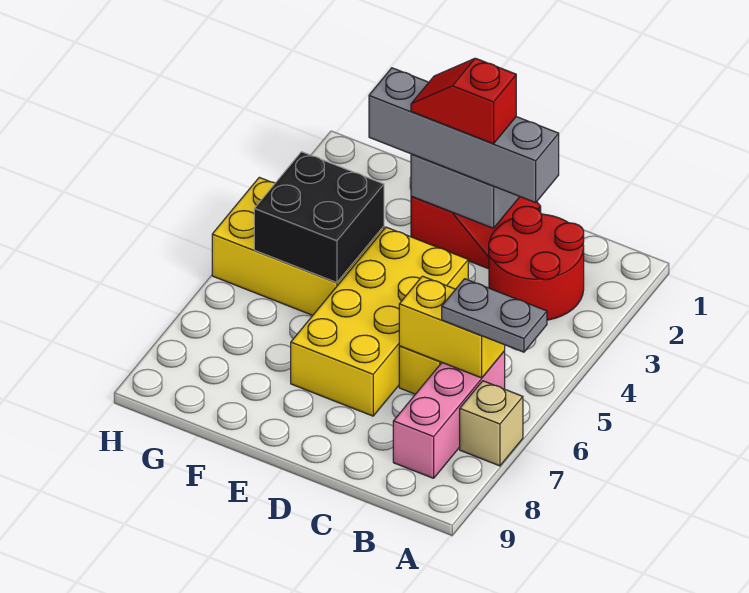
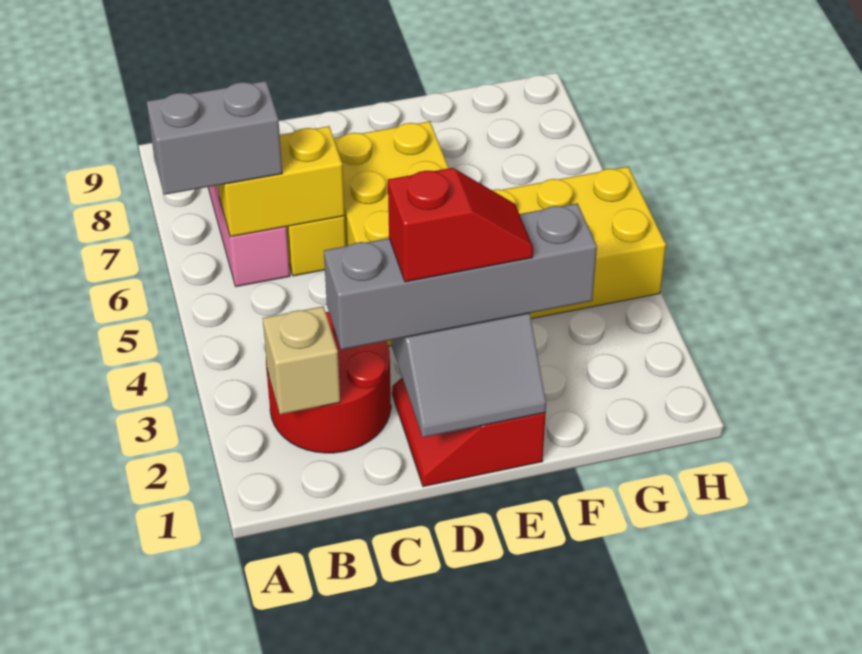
grey plate A6:B6 level 3 -> grey brick A6:B6 level 3
tan brick A7 level 1 -> tan brick B2 level 2
black brick F4:G5 level 2 -> none

